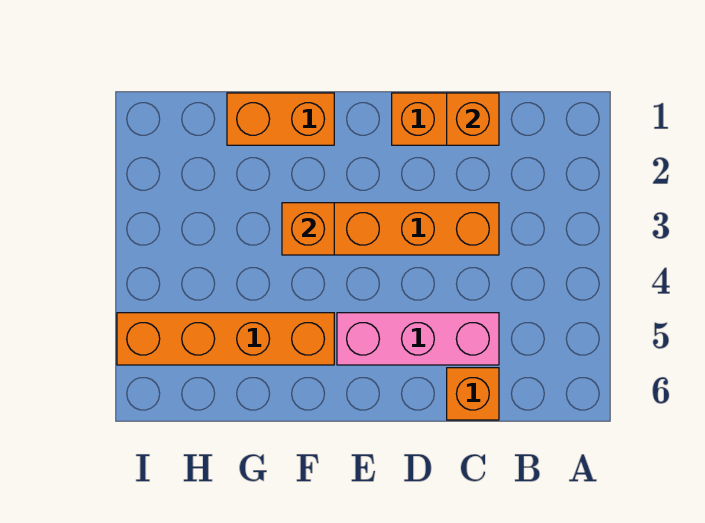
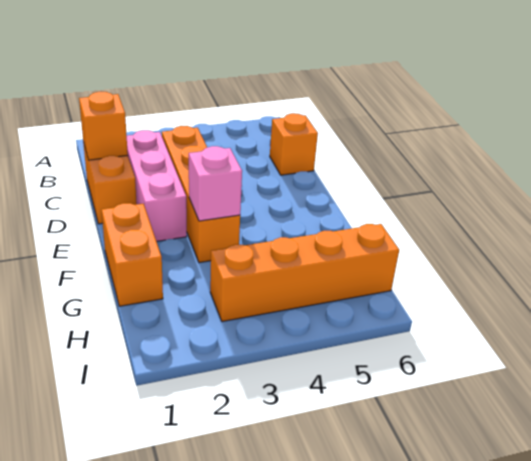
pink brick C5:E5 level 1 -> pink brick C2:E2 level 1
orange brick F3 level 2 -> pink brick F3 level 2
orange brick F5:I5 level 1 -> orange brick H3:H6 level 1

